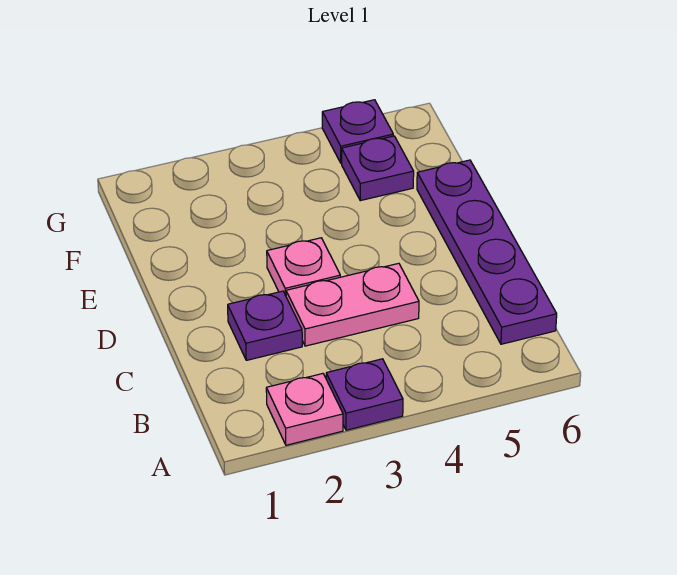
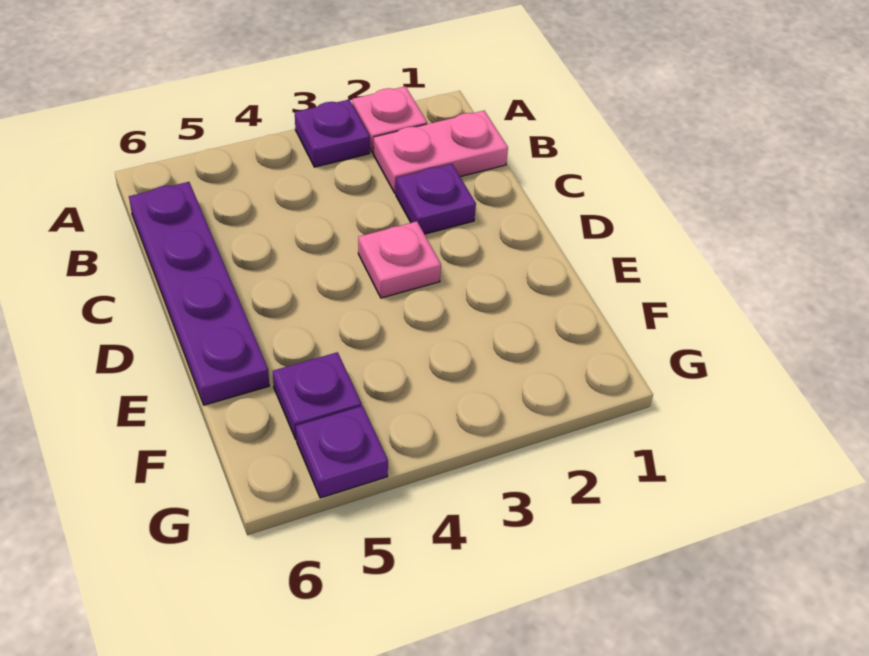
pink plate C3:C4 level 1 -> pink plate B1:B2 level 1

